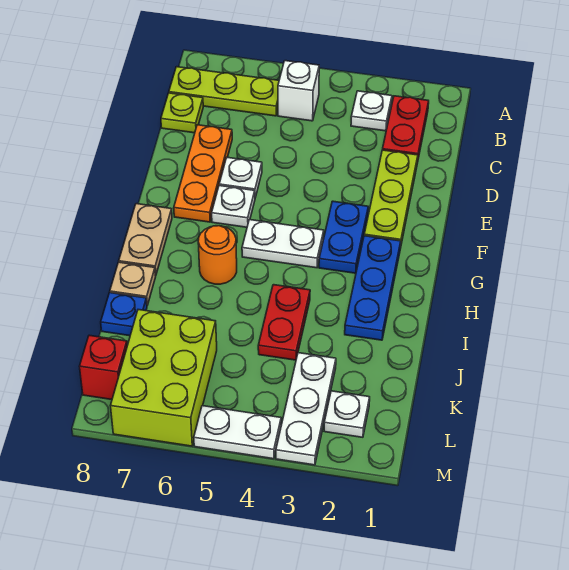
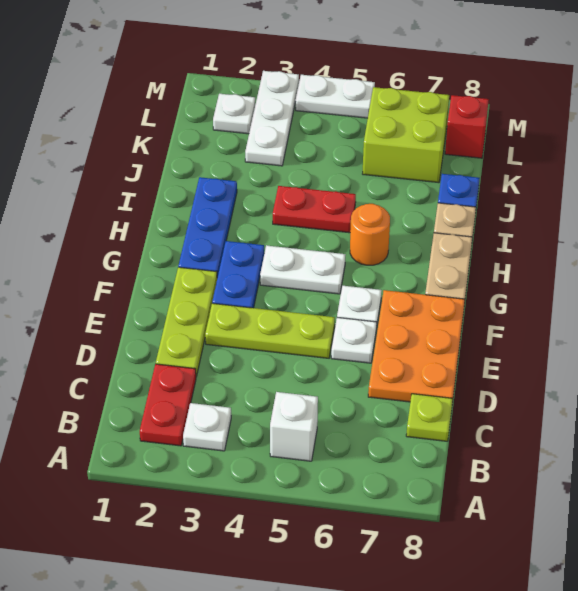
lime plate B6:B8 level 1 -> lime plate E3:E5 level 1
orange plate D7:F7 level 1 -> orange plate D7:F8 level 1
red plate I4:J4 level 1 -> red plate I4:I5 level 1
lime brick K6:M7 level 1 -> lime brick K6:L7 level 1

